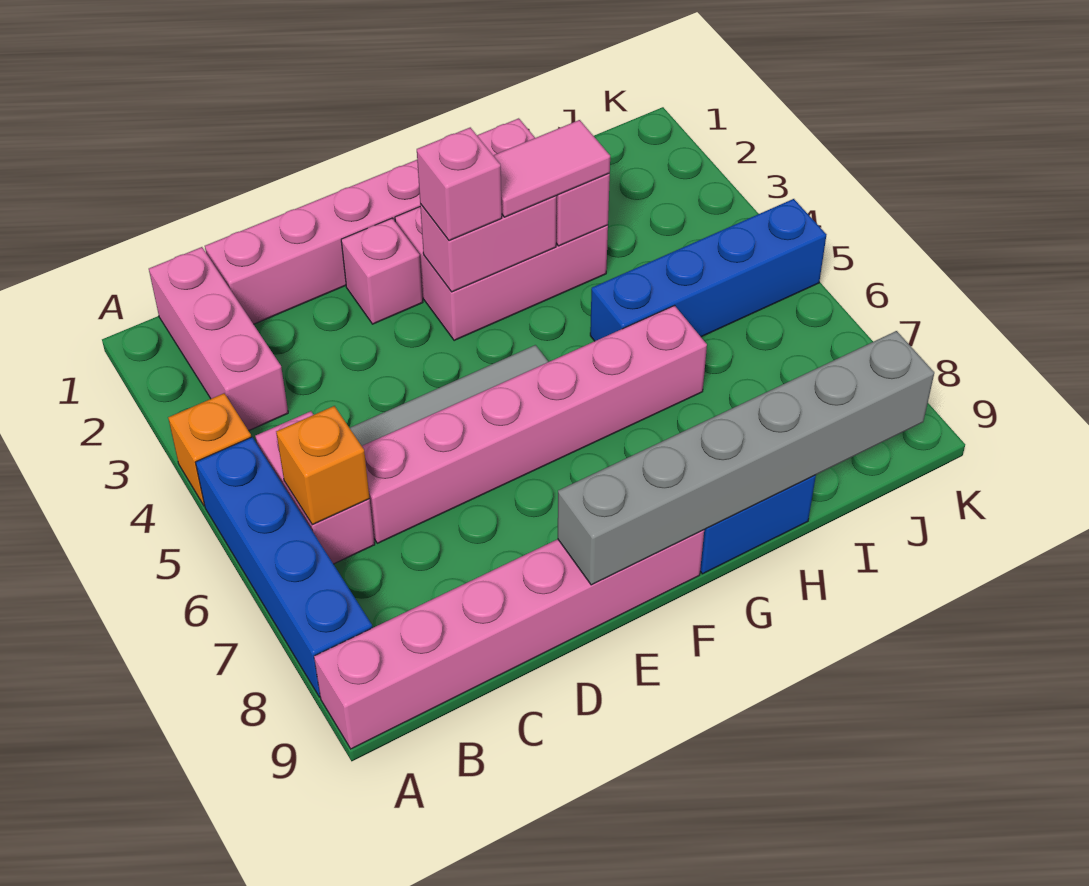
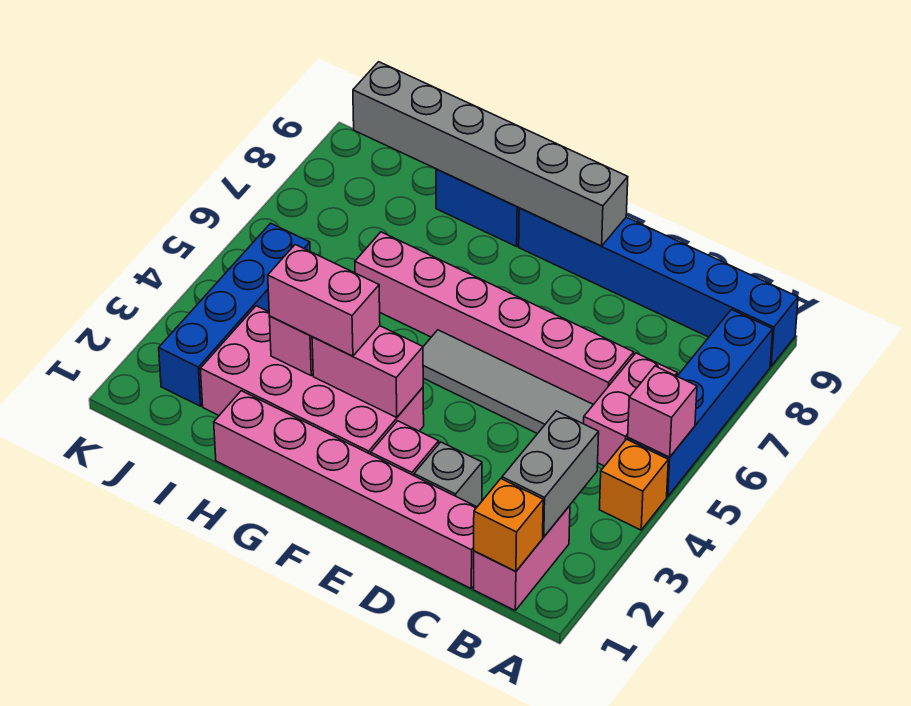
pink brick A9:F9 level 1 -> blue brick A9:F9 level 1
pink brick B1:B3 level 1 -> pink brick B1:B2 level 1
none -> grey brick B2:B3 level 2
orange brick B6 level 2 -> orange brick B1 level 2
none -> grey brick D2 level 1
pink brick F2:H3 level 1 -> pink brick F2:I3 level 1
pink brick F3 level 3 -> pink brick A5 level 2
pink tile G3:H3 level 3 -> pink brick G3:H3 level 3
blue brick H5:K5 level 1 -> blue brick J2:J5 level 1

